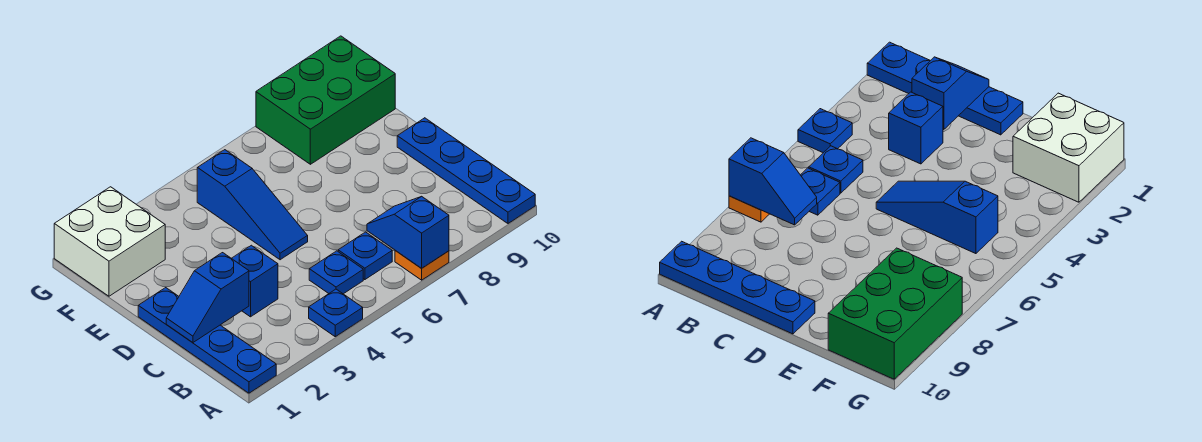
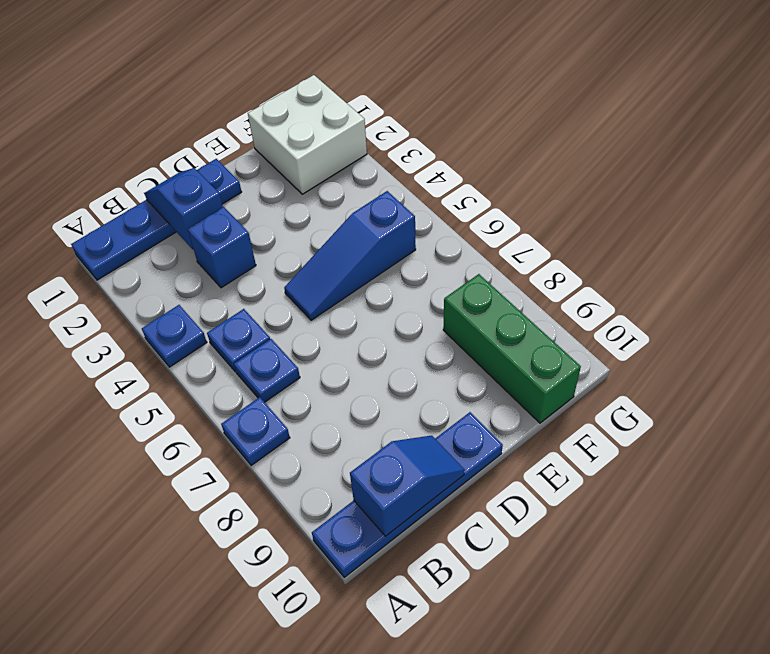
orange plate A7 level 1 -> blue plate A7 level 1
blue slope A7:B7 level 2 top A -> blue slope B10:C10 level 2 top B
green brick F8:G10 level 1 -> green brick F8:F10 level 1

